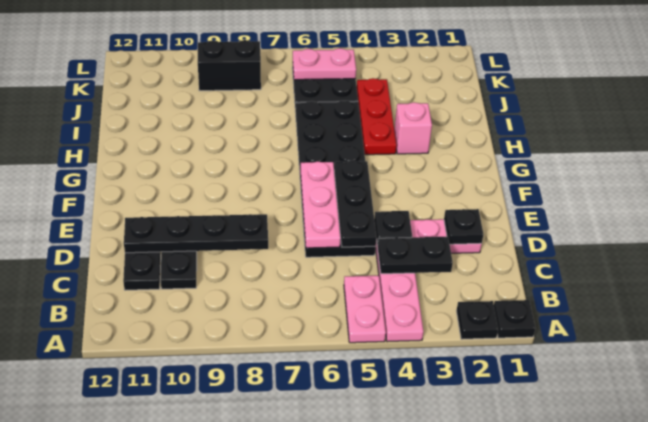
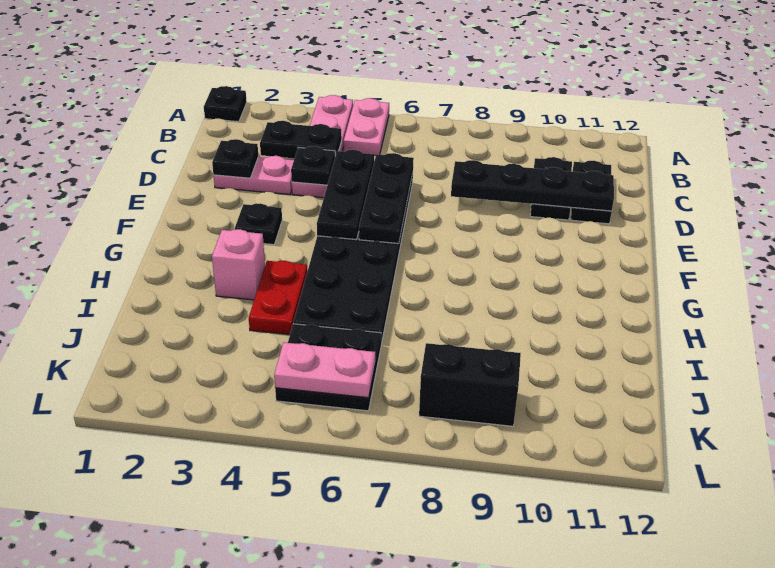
black plate A2 level 1 -> black plate F3 level 1
pink plate D6:F6 level 2 -> black plate D6:F6 level 2
red plate H4:J4 level 1 -> red plate H4:I4 level 1

